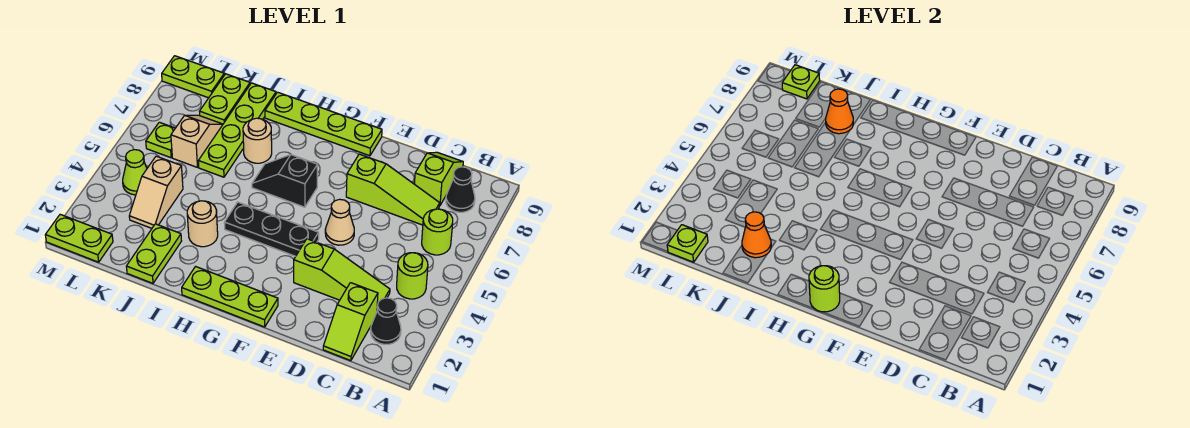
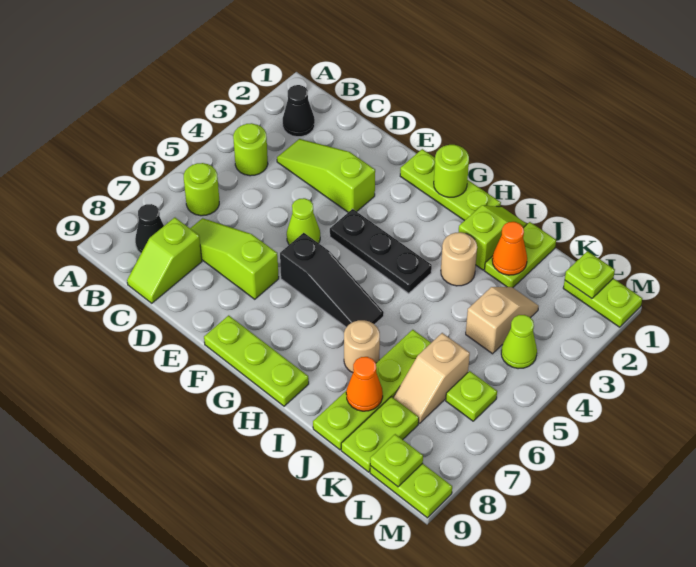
lime slope C1:C2 level 1 top 2 -> lime slope I1:I2 level 1 top 2
tan cone E5 level 1 -> lime cone E5 level 1
lime plate F9:I9 level 1 -> lime plate F9:H9 level 1
black slope G6:H6 level 1 top G -> black slope F6:H6 level 1 top F

